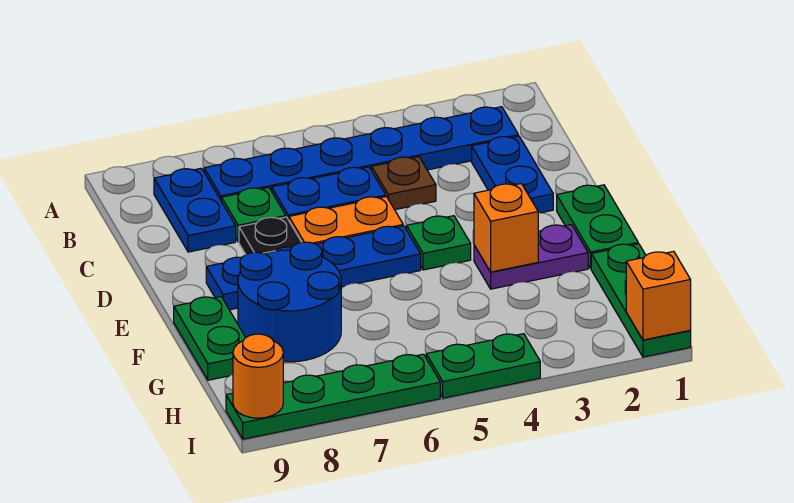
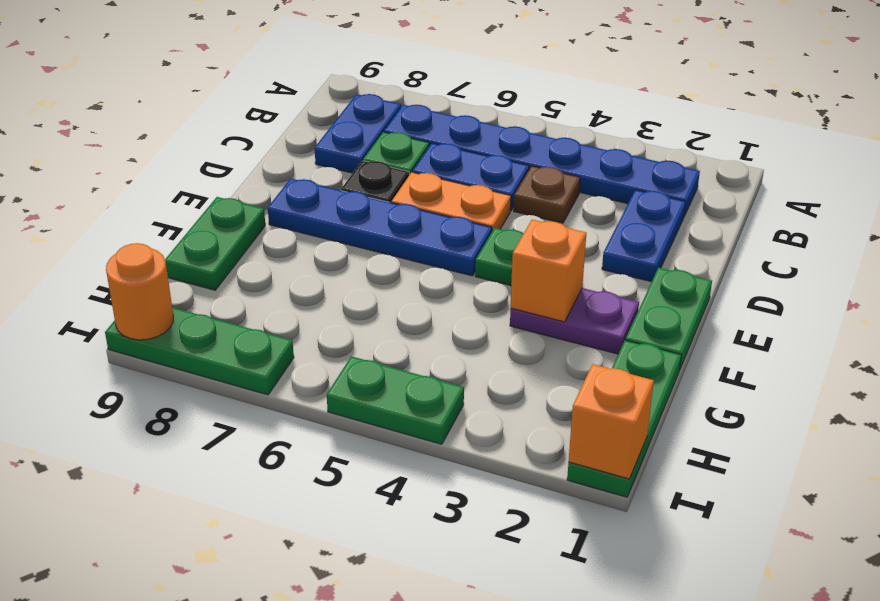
blue round brick F7:G8 level 1 -> none
green plate I6:I9 level 1 -> green plate I7:I9 level 1

